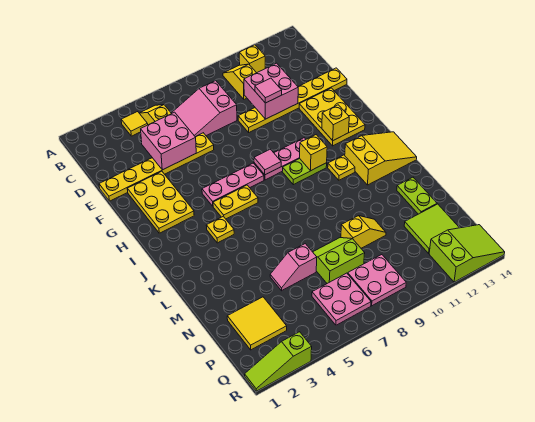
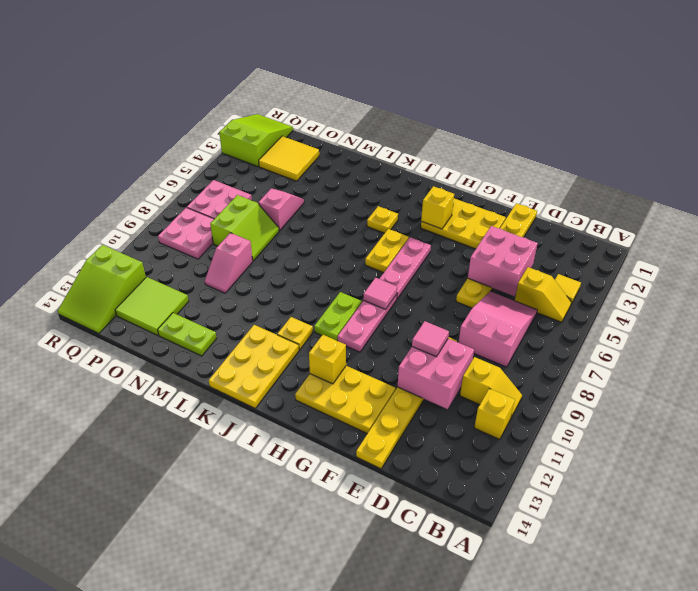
yellow brick I10 level 2 -> yellow brick H3 level 2
yellow slope J12:K14 level 1 top 12 -> yellow plate J12:K14 level 1
yellow slope N9:N10 level 1 top 9 -> pink slope N9:N10 level 1 top 9
lime slope R1:R3 level 1 top 3 -> lime slope Q1:R3 level 1 top 3

